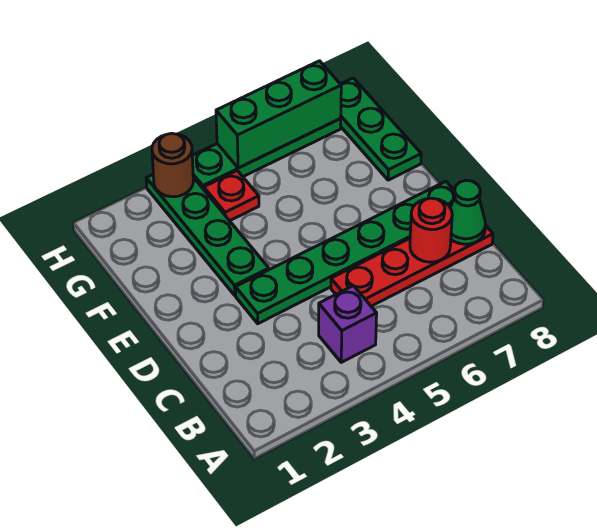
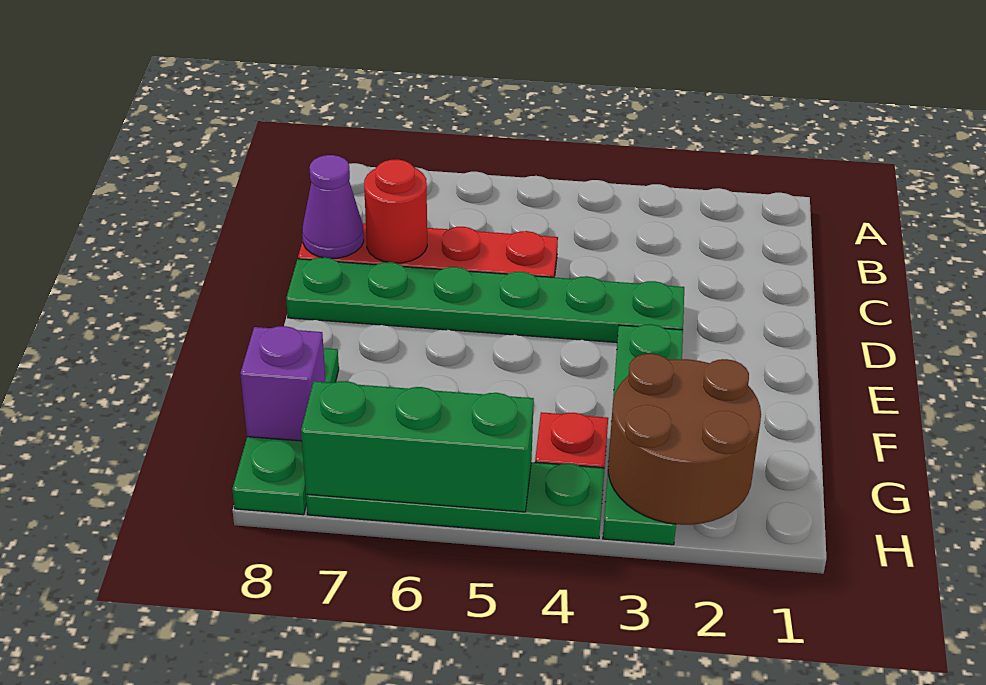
purple brick B4 level 1 -> purple brick G8 level 2
green cone C8 level 2 -> purple cone C8 level 2
brown round brick H3 level 2 -> brown round brick G2:H3 level 2

